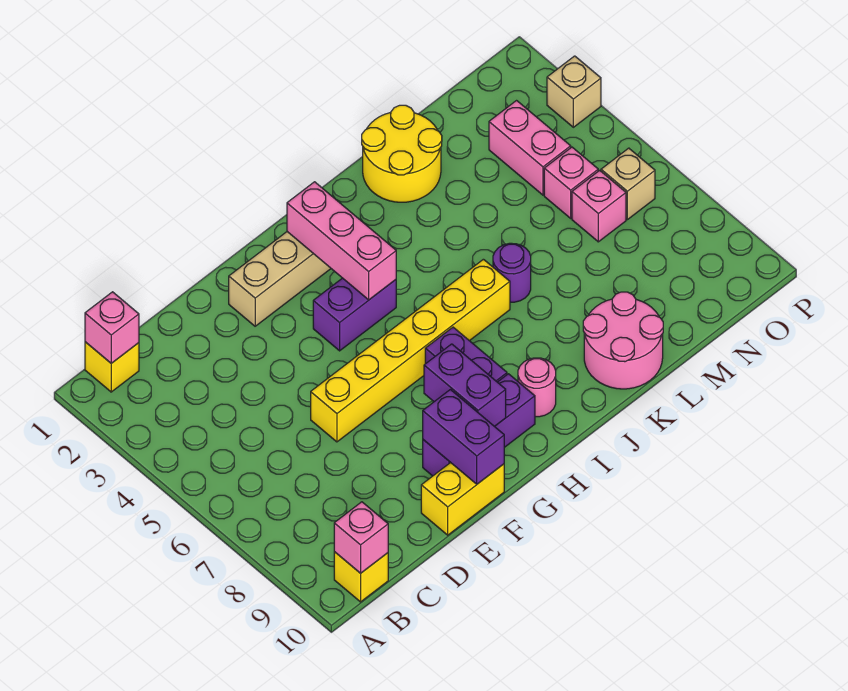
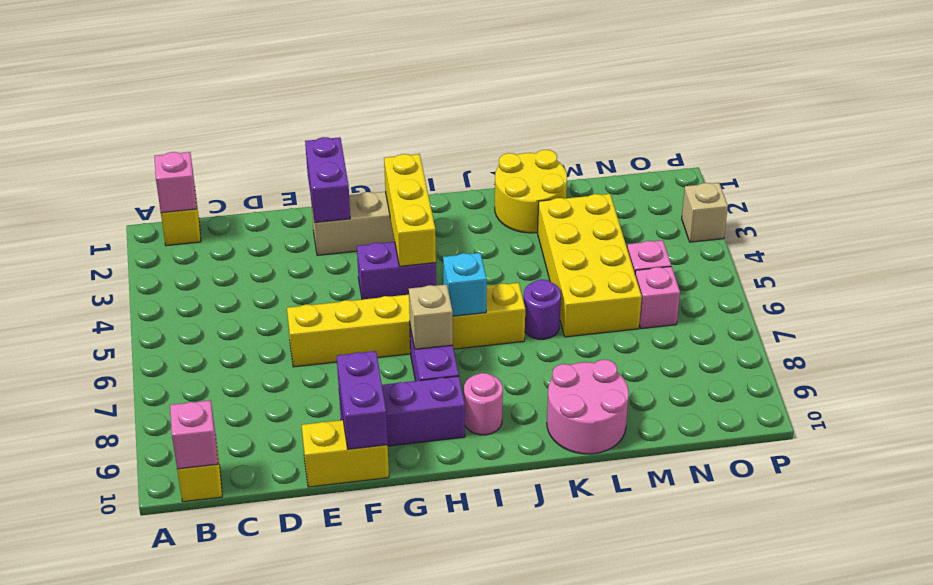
purple brick G8:G9 level 2 -> purple brick F1:F2 level 2
pink brick H2:H4 level 2 -> yellow brick H2:H4 level 2
none -> cyan brick I6 level 2
none -> yellow brick L3:M6 level 1
pink brick N3:N4 level 1 -> none
tan brick O6 level 1 -> tan brick H7 level 2

